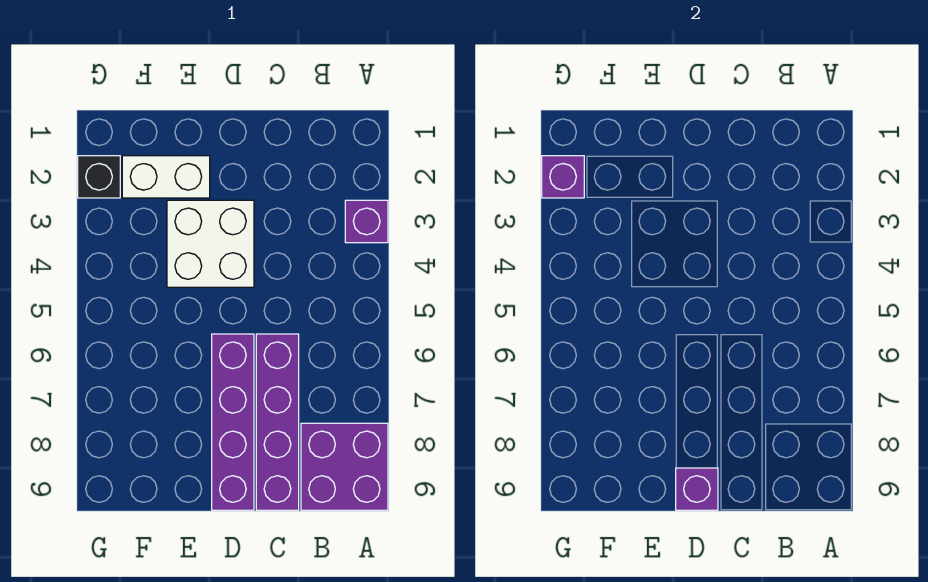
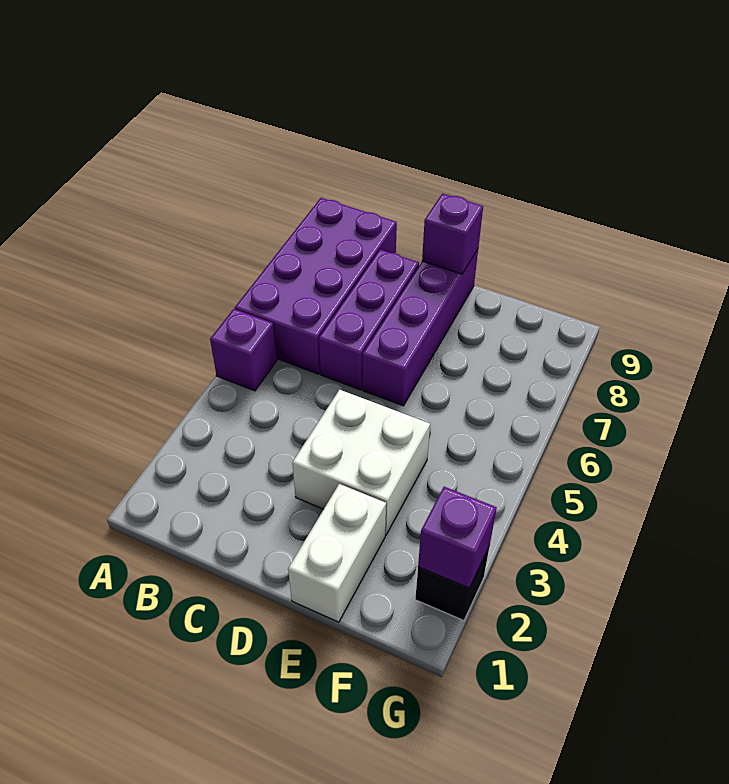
purple brick A3 level 1 -> purple brick A5 level 1
purple brick A8:B9 level 1 -> purple brick A6:B9 level 1
purple brick C6:C9 level 1 -> purple brick C6:C8 level 1
white brick E2:F2 level 1 -> white brick E1:E2 level 1

